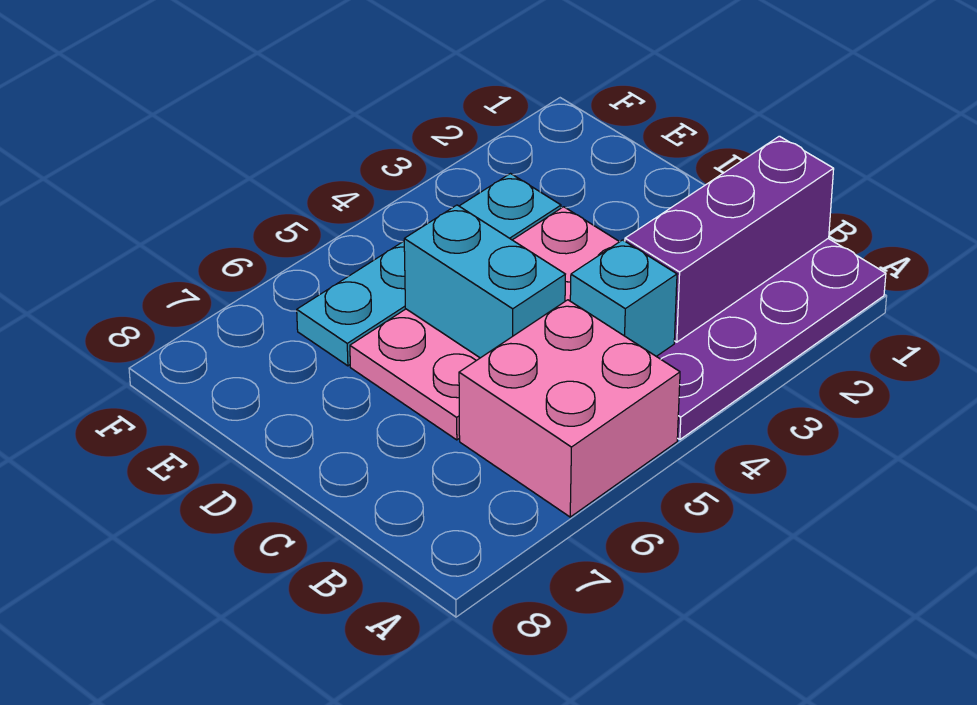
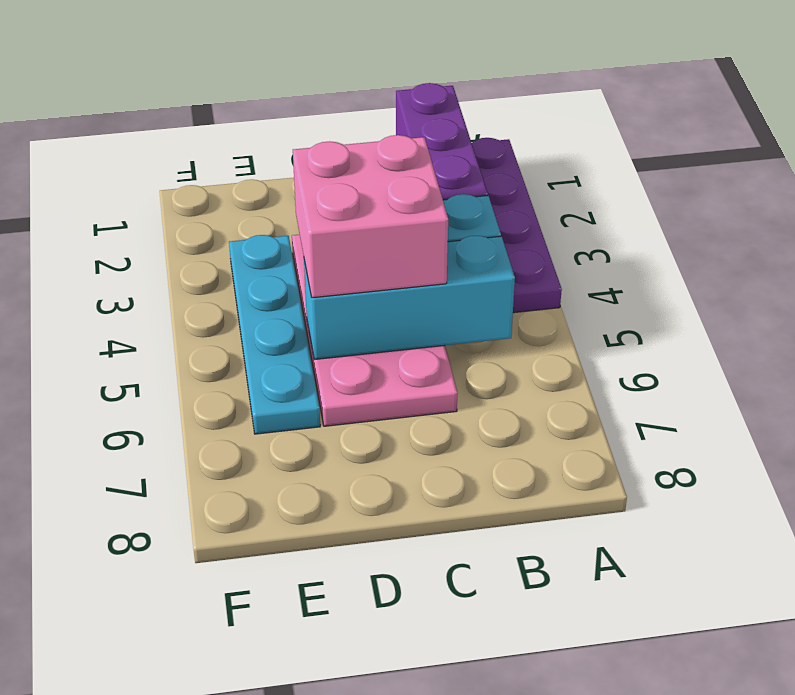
pink brick A5:B6 level 1 -> pink brick C4:D5 level 3
cyan brick C5:D5 level 2 -> cyan brick B5:D5 level 2

